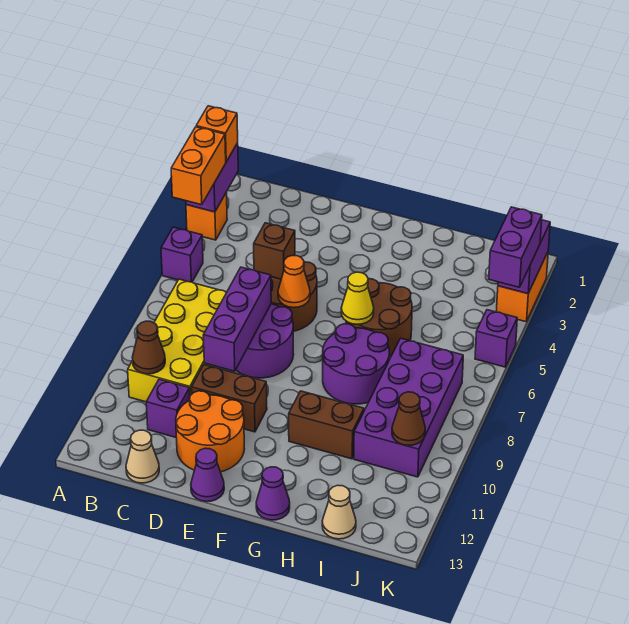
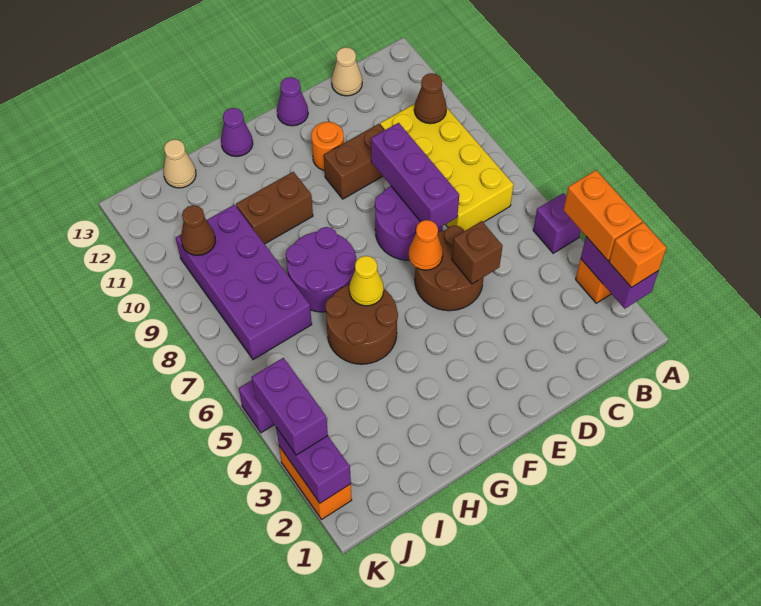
purple brick C11 level 1 -> none
orange round brick D11:E12 level 1 -> orange round brick E11 level 1

